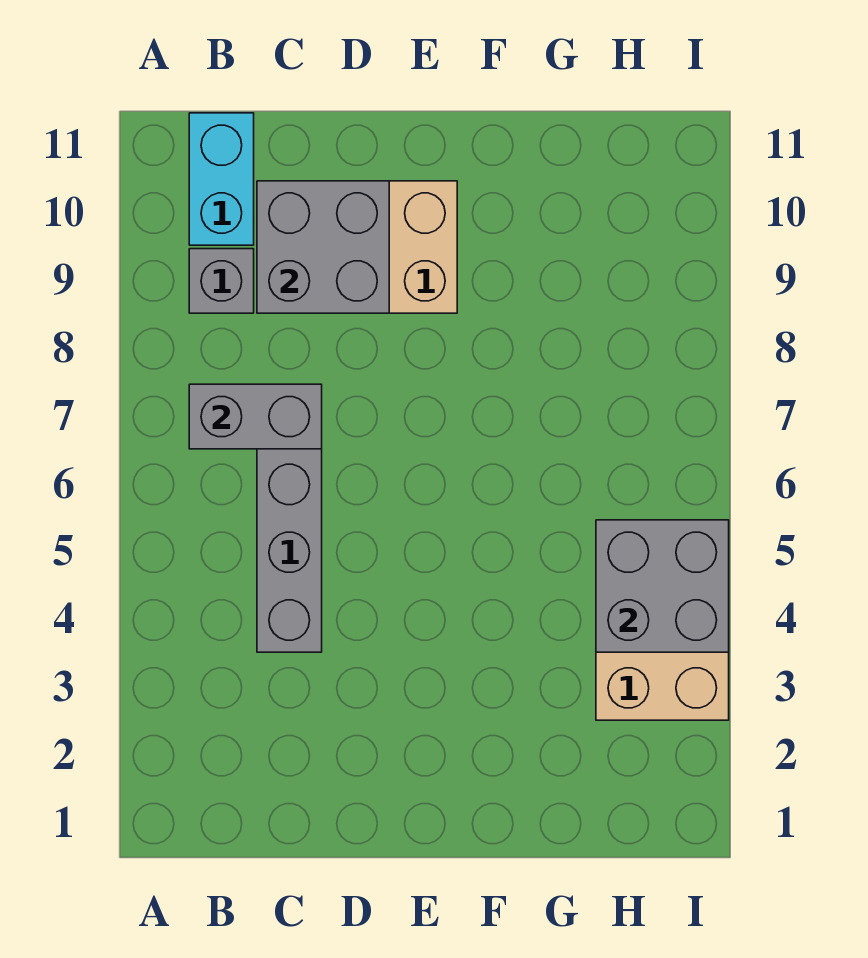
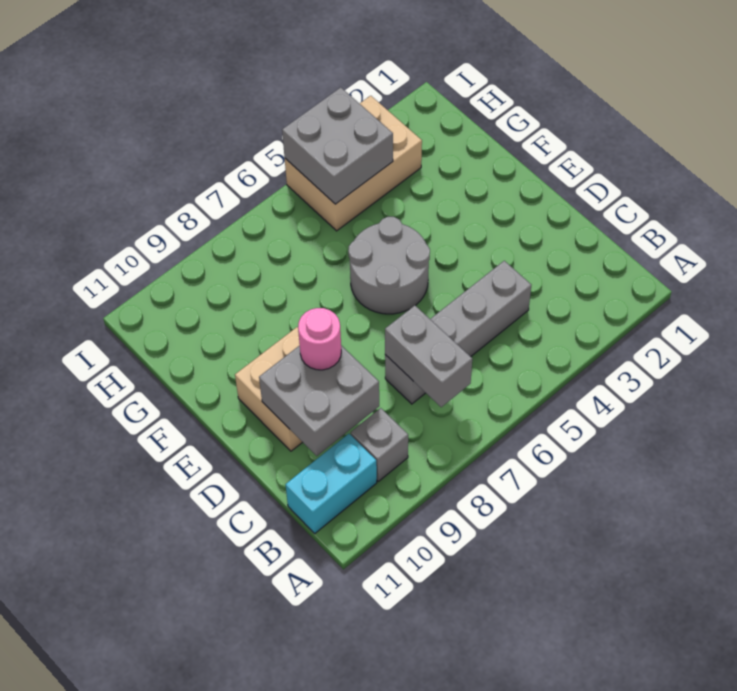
none -> pink round brick D9 level 3
none -> grey round brick E5:F6 level 1

